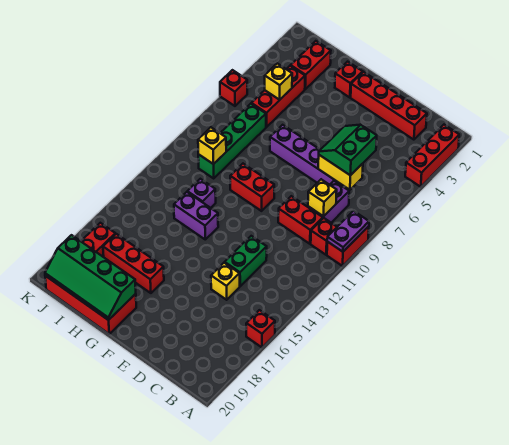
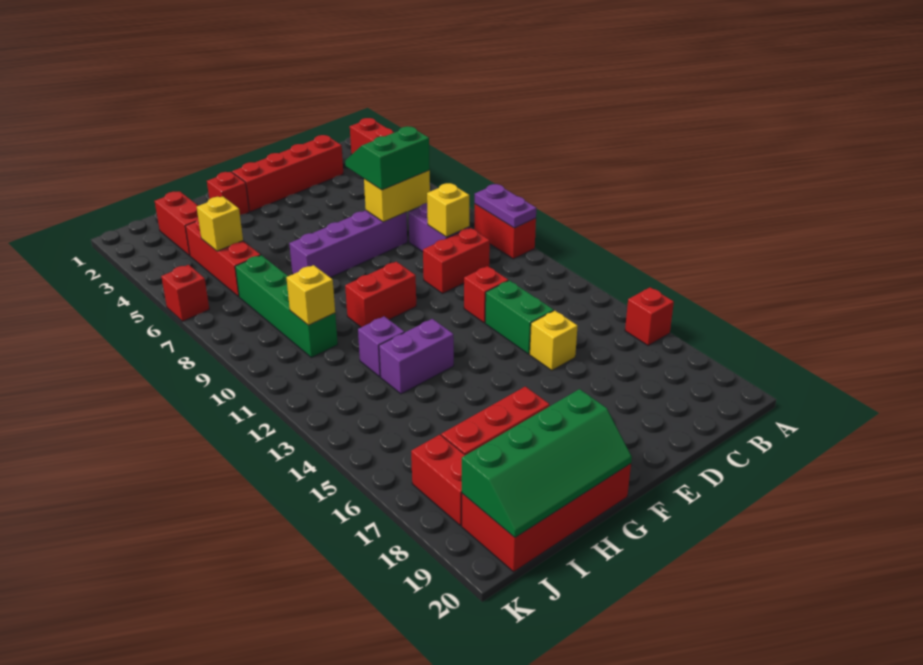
red brick B10 level 1 -> red brick D12 level 1
green slope C6:D7 level 3 top C -> green slope C6:D7 level 3 top 7

